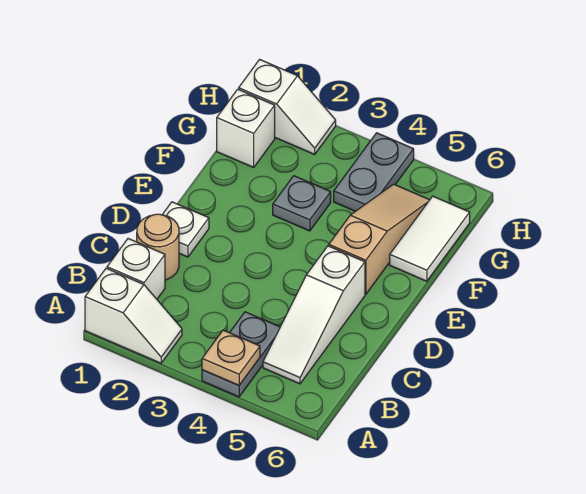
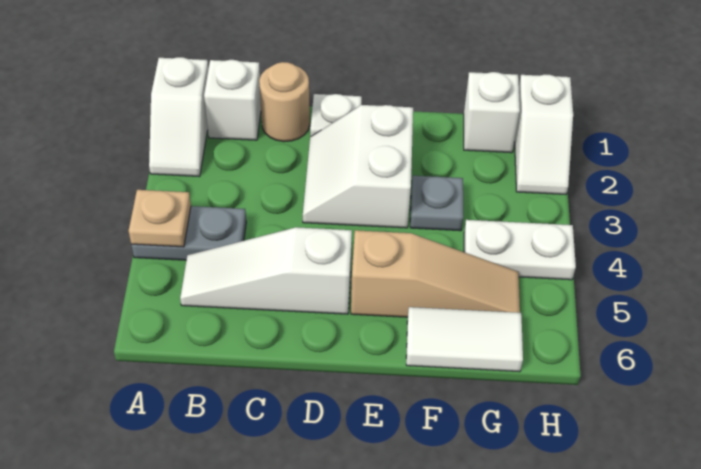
none -> white slope D2:E3 level 1 top E
grey plate G4:H4 level 1 -> white plate G4:H4 level 1

